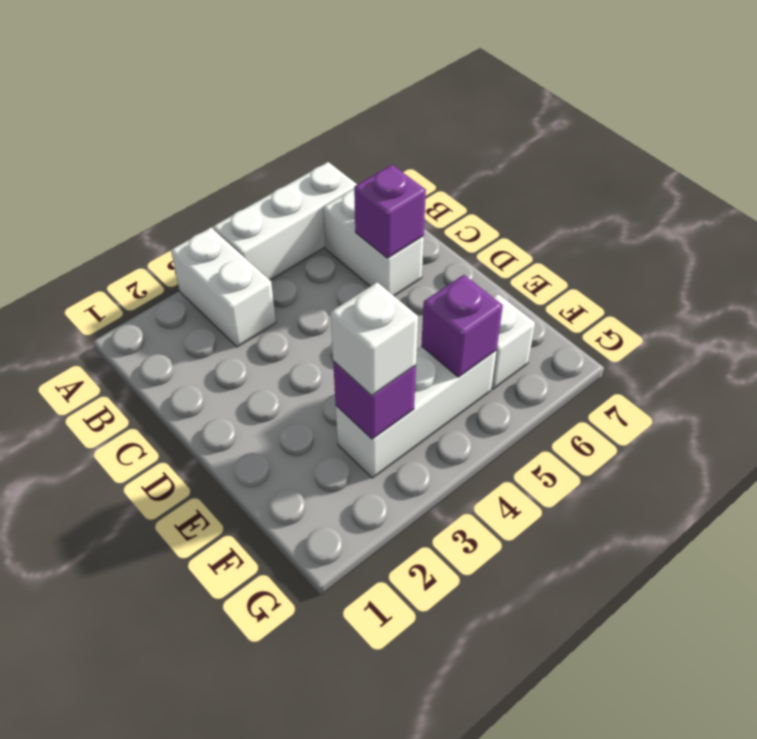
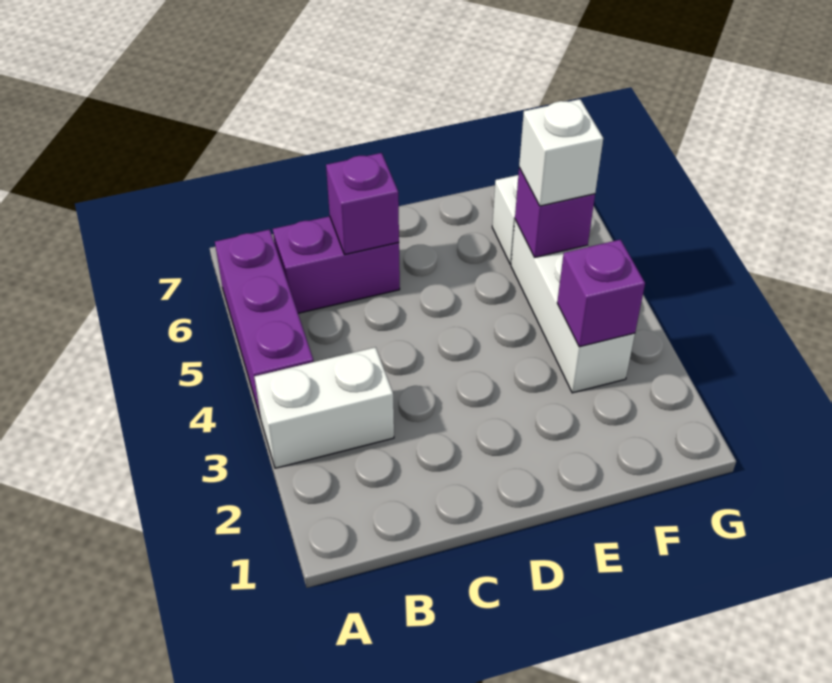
white brick A4:A6 level 1 -> purple brick A4:A6 level 1
white brick B6:C6 level 1 -> purple brick B6:C6 level 1
white brick F3 level 3 -> white brick F5 level 3

